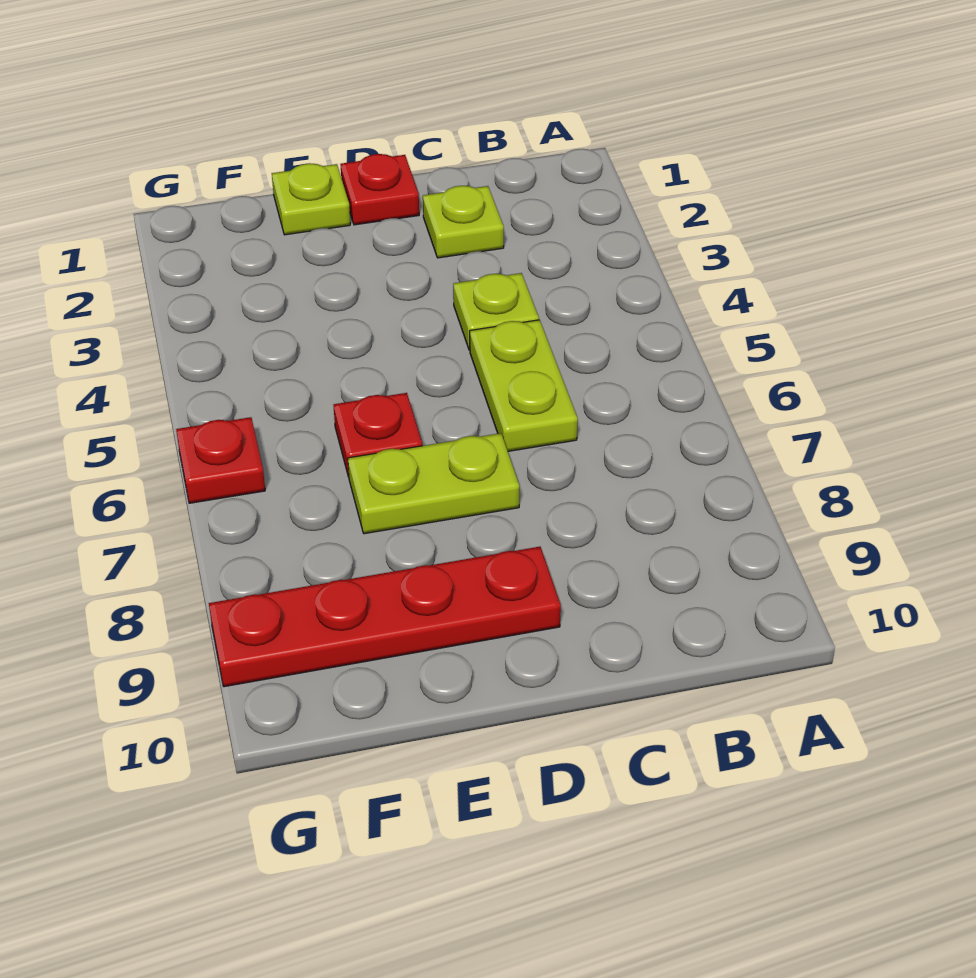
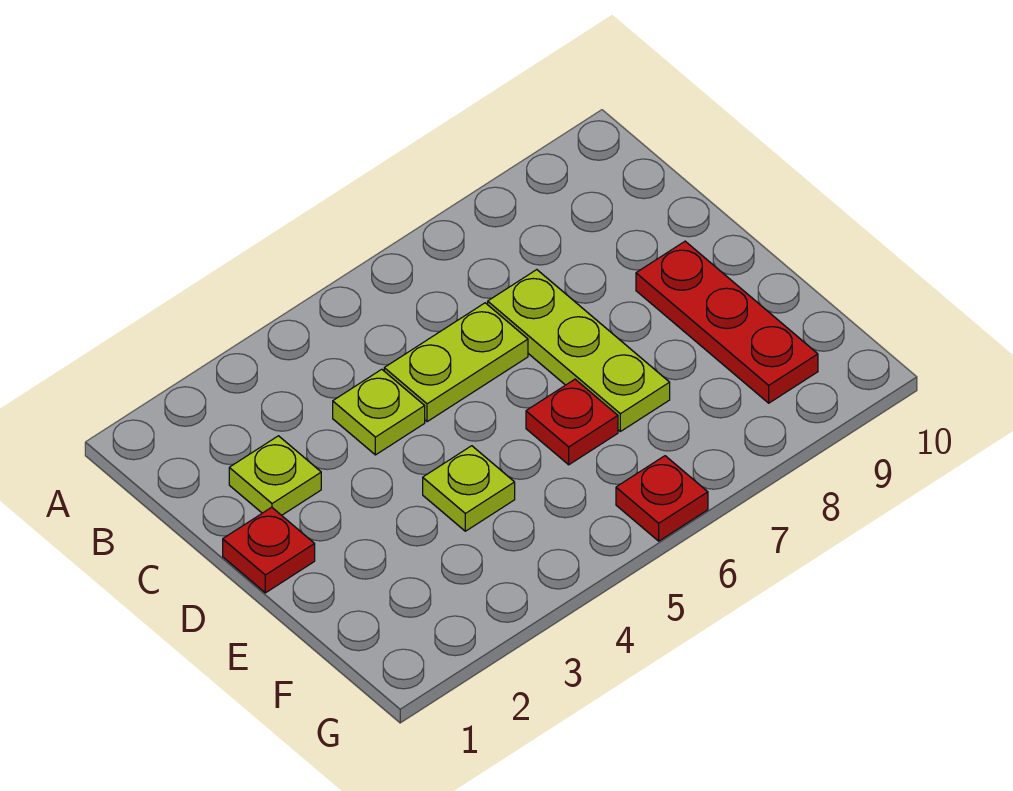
lime plate D7:E7 level 1 -> lime plate C7:E7 level 1
red plate D9:G9 level 1 -> red plate D9:F9 level 1
lime plate E1 level 1 -> lime plate E4 level 1

